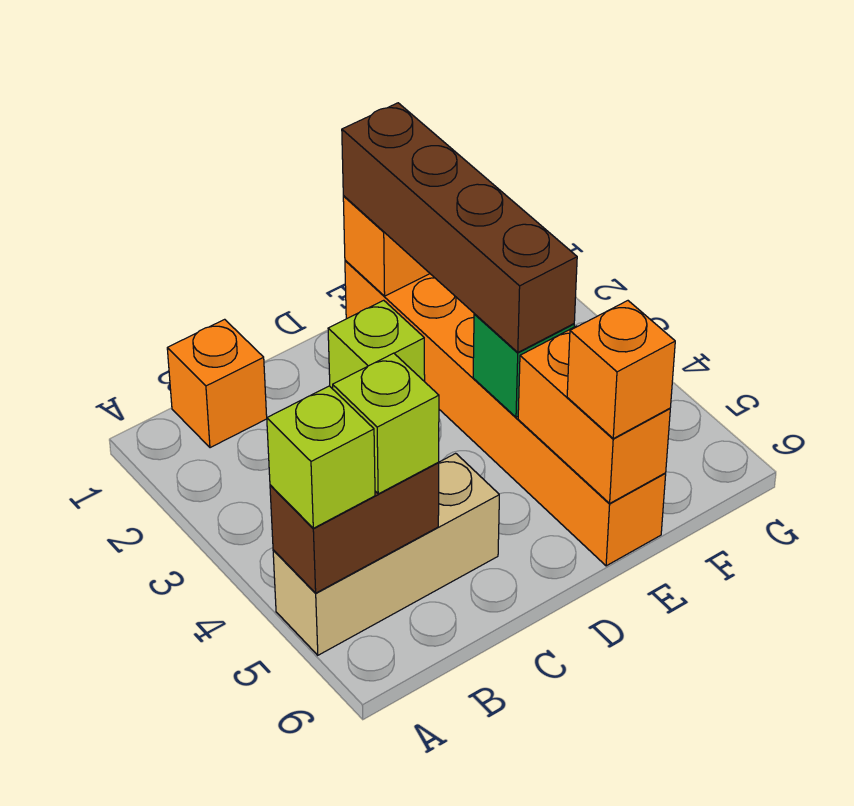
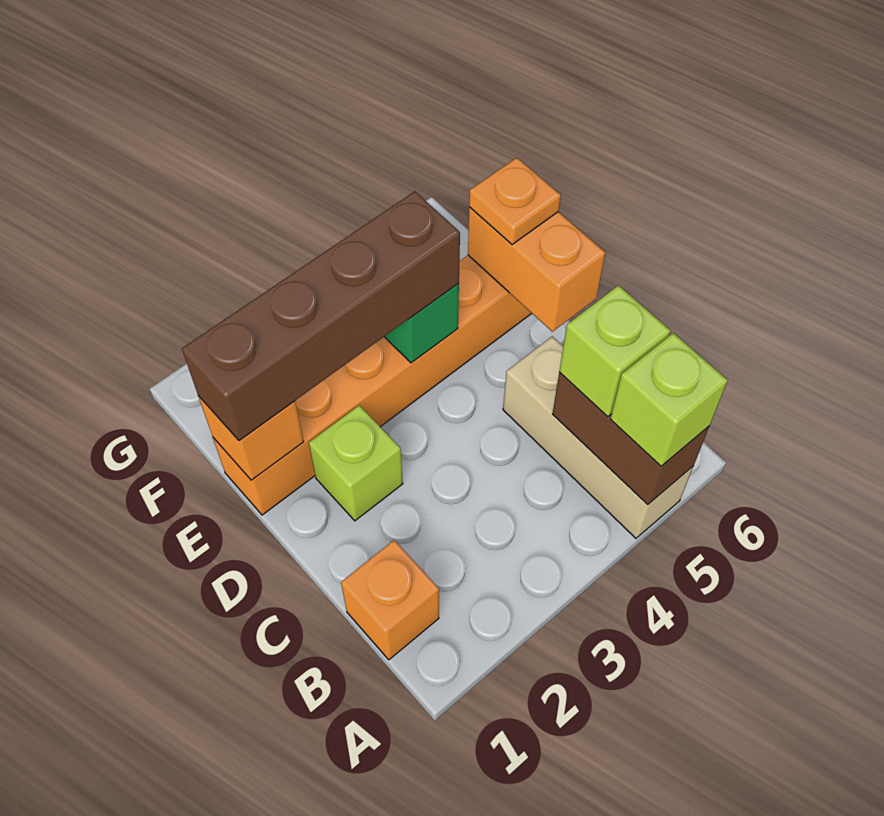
orange brick E5:E6 level 2 -> orange brick D6:E6 level 2
orange brick E6 level 3 -> orange plate E6 level 3

